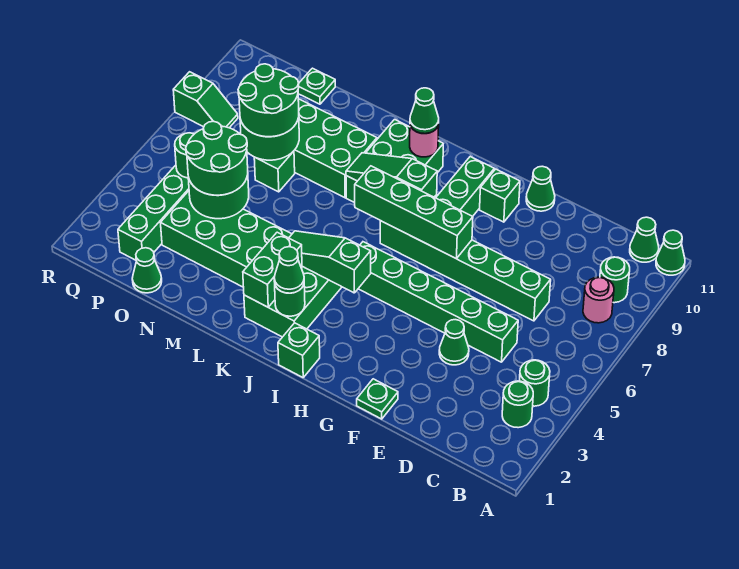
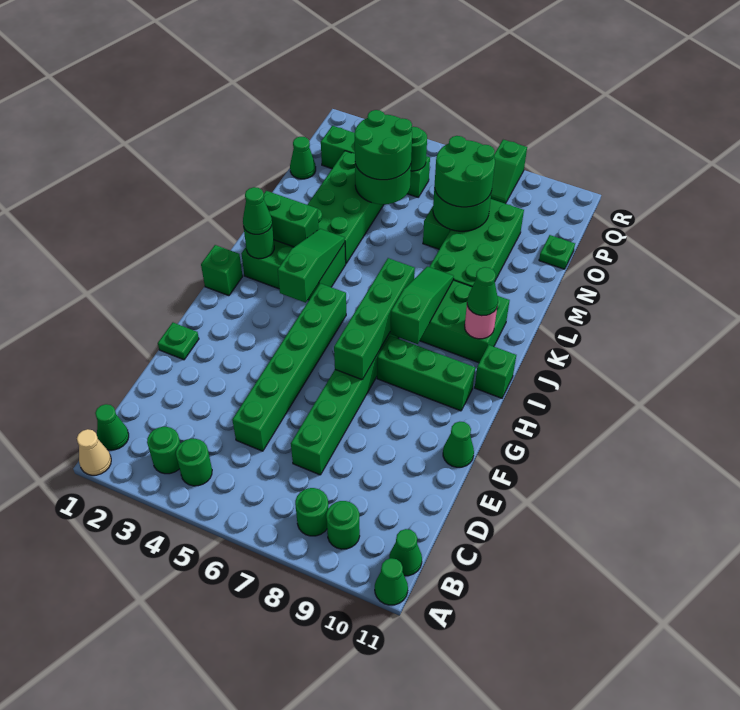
none -> tan cone A1 level 1
pink round brick B8 level 1 -> green round brick B8 level 1
green cone E4 level 1 -> green cone B1 level 1
green brick G10 level 1 -> green brick I11 level 1

